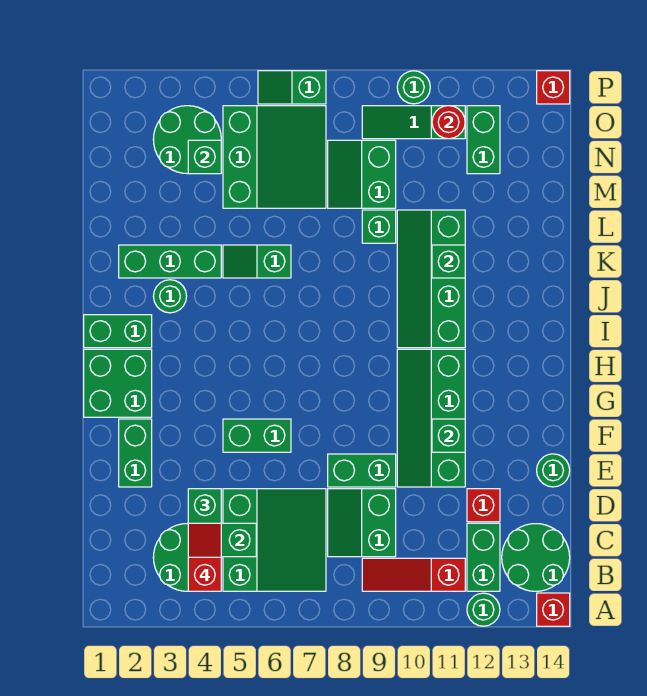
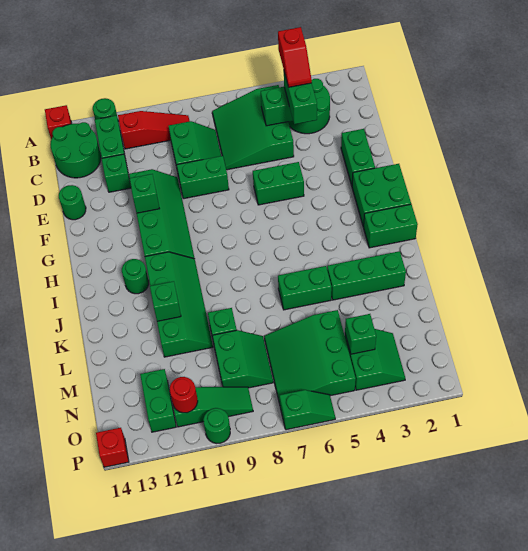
red brick D12 level 1 -> green brick D12 level 1
green round brick J3 level 1 -> green round brick I12 level 1
green slope K5:K6 level 1 top 6 -> green brick K5:K6 level 1
green round brick N3:O4 level 1 -> green slope N3:O4 level 1 top 4

